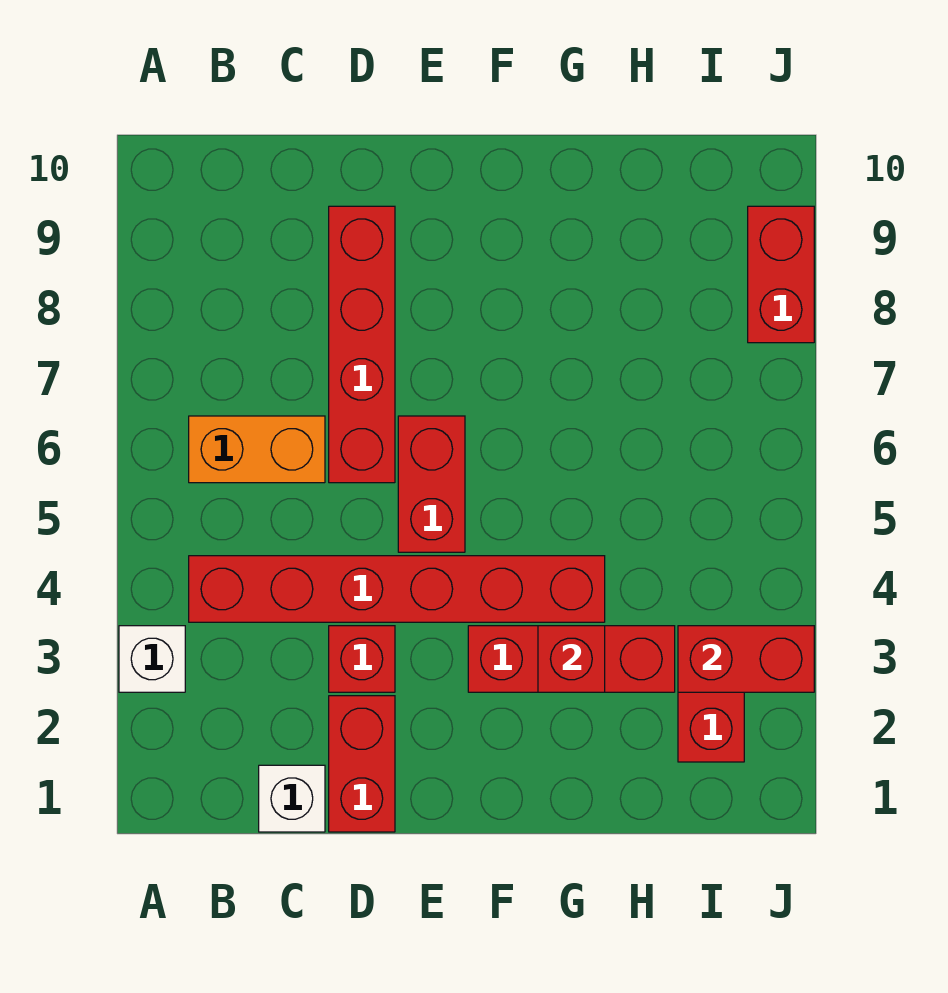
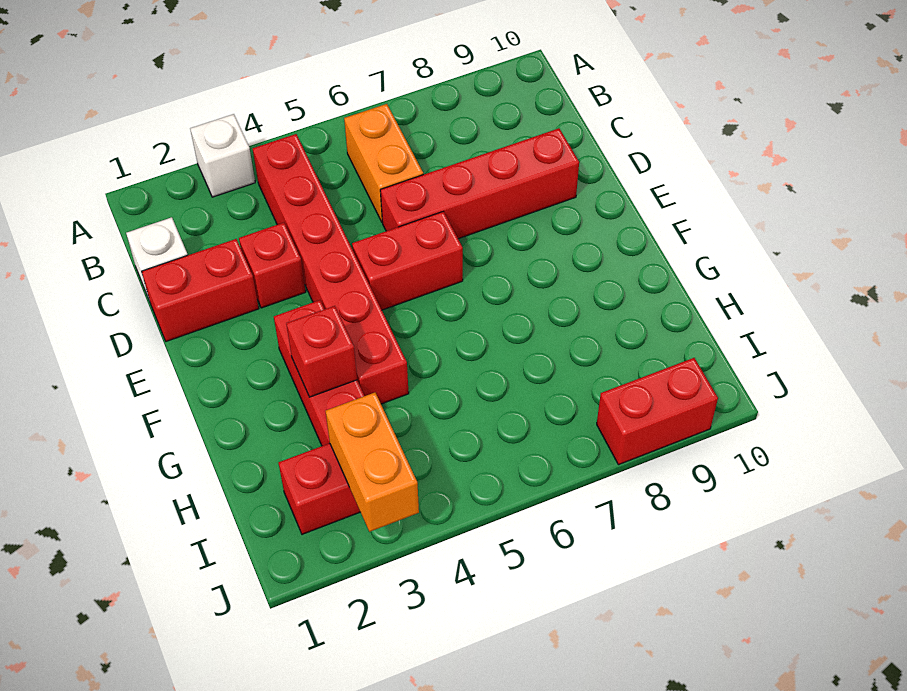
red brick I3:J3 level 2 -> orange brick I3:J3 level 2

